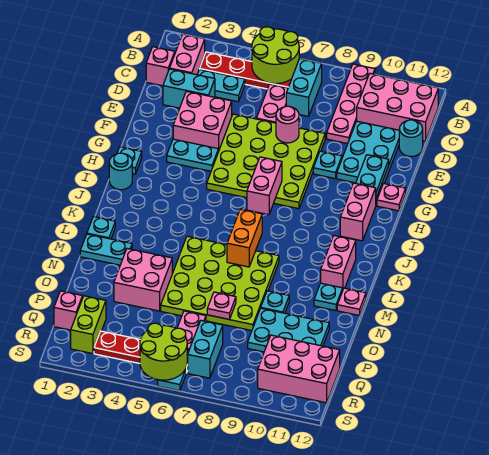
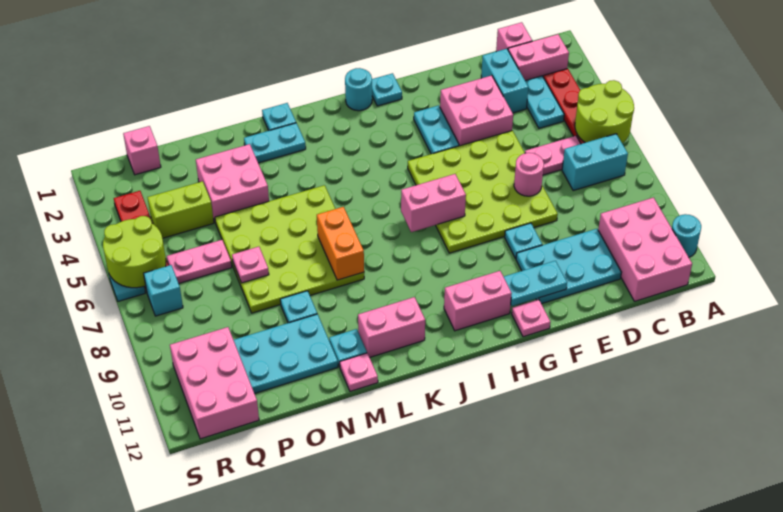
pink plate A9:D9 level 1 -> none
cyan round brick D12 level 1 -> cyan round brick A11 level 1
orange brick K7:L7 level 2 -> orange brick L7:L8 level 2
cyan plate M1:M2 level 1 -> cyan plate L2:M2 level 1
cyan plate O9:P11 level 1 -> cyan plate N10:P11 level 1
lime brick Q2:R2 level 1 -> lime brick P4:Q4 level 1
cyan brick Q7:R7 level 1 -> cyan brick R7 level 1

